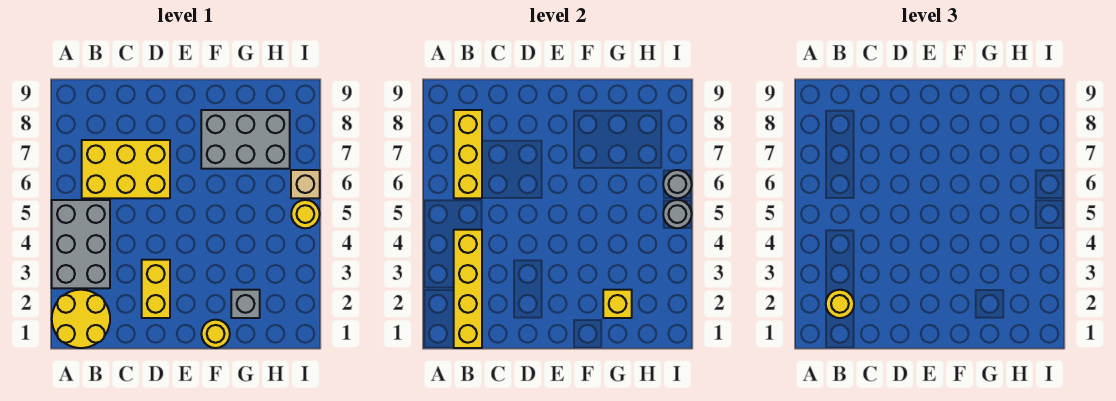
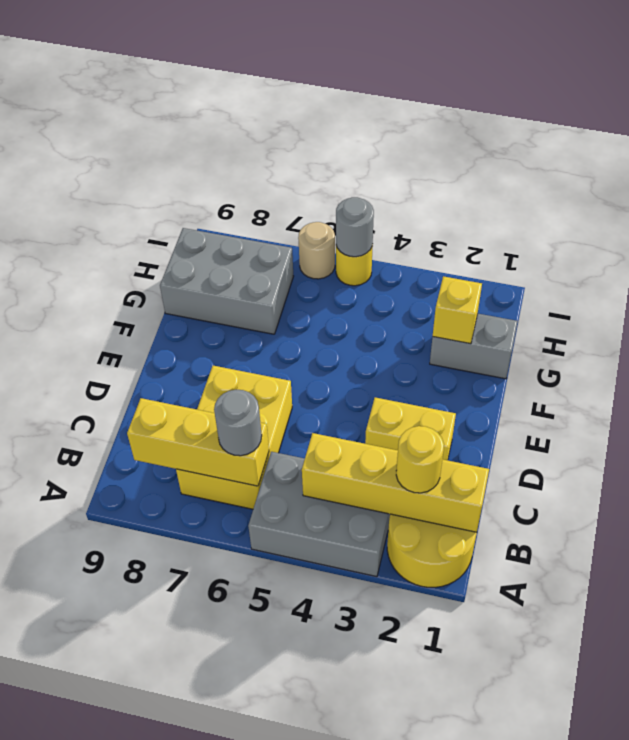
yellow round brick F1 level 1 -> none
grey brick F7:H8 level 1 -> grey brick G7:H9 level 1
grey brick G2 level 1 -> grey brick G1:G2 level 1
tan brick I6 level 1 -> tan round brick I6 level 1
grey round brick I6 level 2 -> grey round brick B6 level 3

